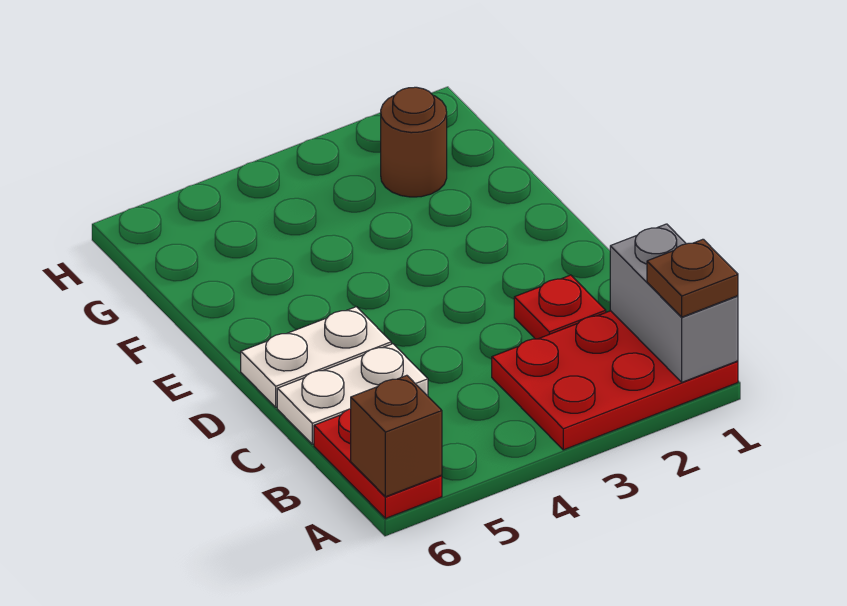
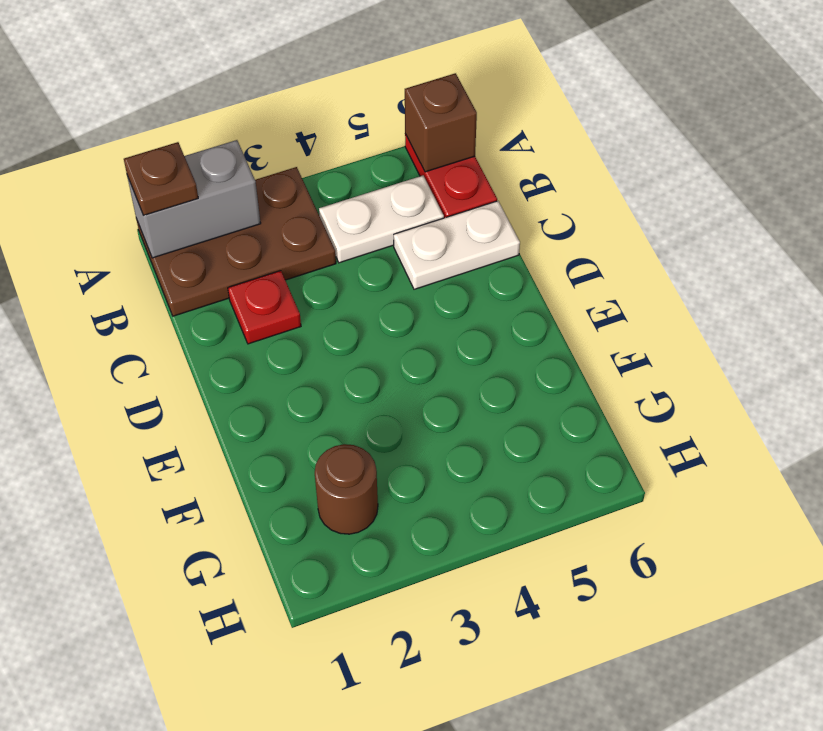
red plate A1:B3 level 1 -> brown plate A1:B3 level 1
grey brick A1:B1 level 2 -> grey brick A1:A2 level 2
white plate D5:D6 level 1 -> white plate B4:B5 level 1

